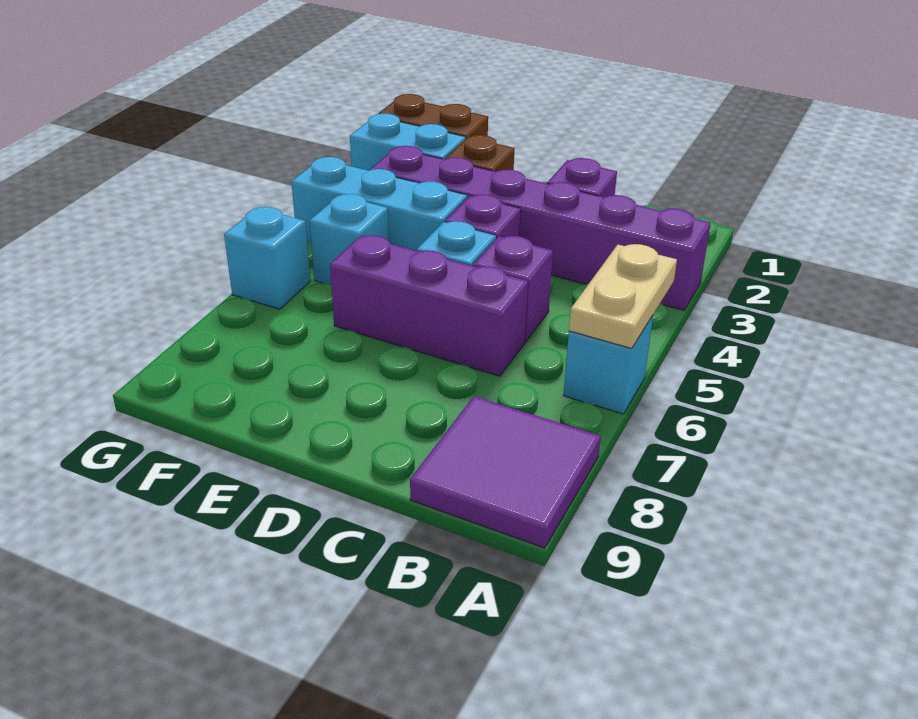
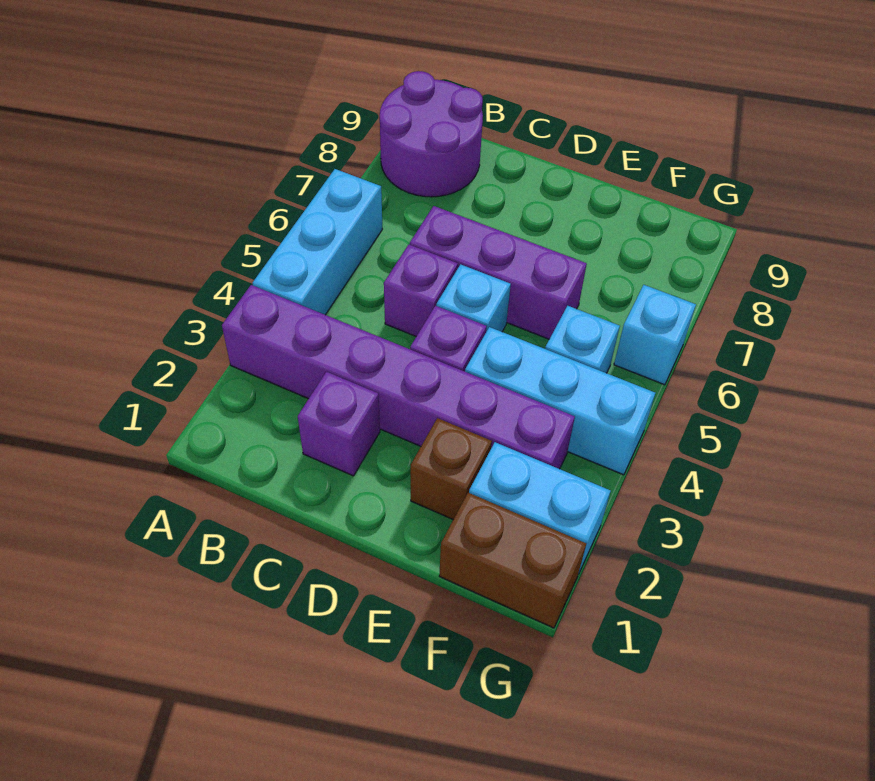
tan plate A5:A6 level 2 -> none
cyan brick A6 level 1 -> cyan brick A4:A6 level 1
purple tile A8:B9 level 1 -> purple round brick A8:B9 level 1

